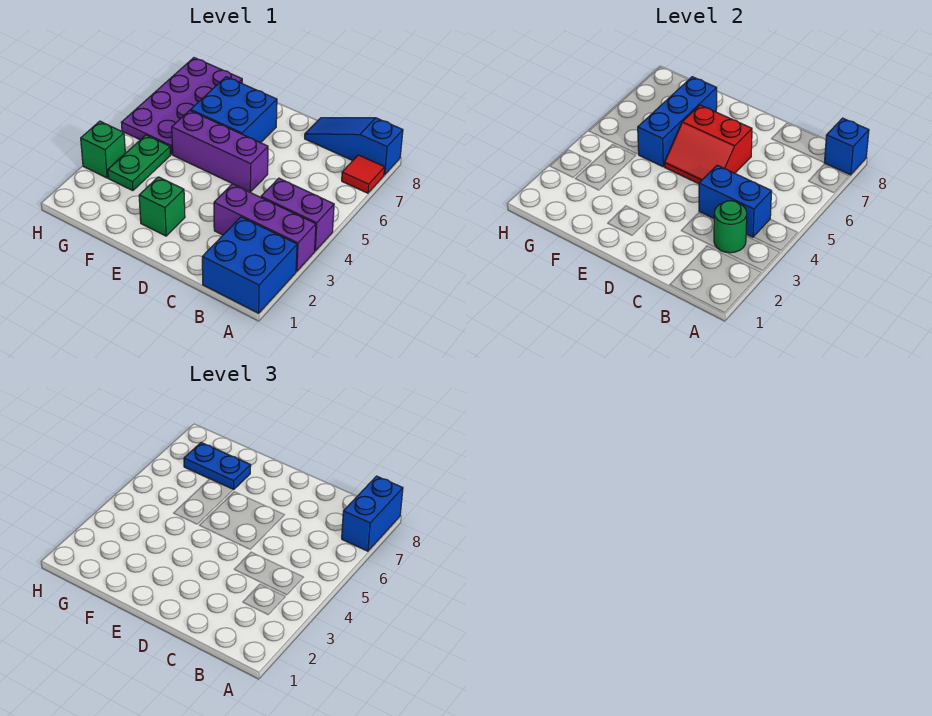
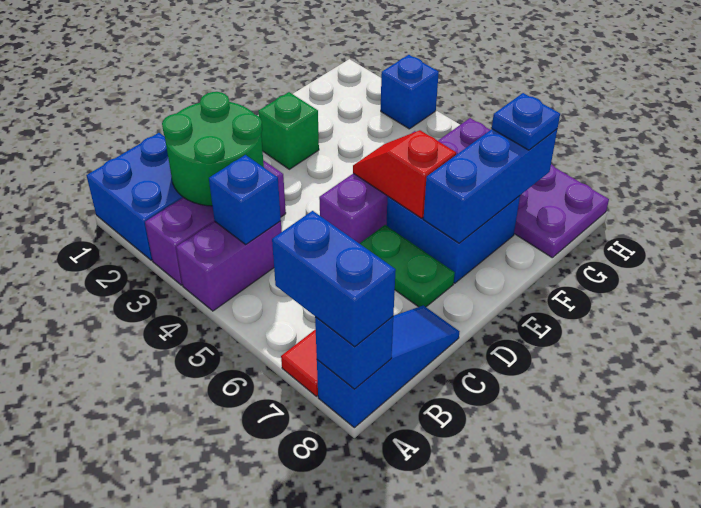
green round brick B3 level 2 -> green round brick B2:C3 level 2
blue brick B4:C4 level 2 -> blue brick B4 level 2
red slope D5:E6 level 2 top 6 -> red slope E5:E6 level 2 top 6
blue brick F5:F7 level 2 -> blue brick E7:G7 level 2
blue plate F7:G7 level 3 -> blue plate G7 level 3
green plate G3:G4 level 1 -> green plate D6:D7 level 1
green brick H3 level 1 -> blue brick H3 level 1

